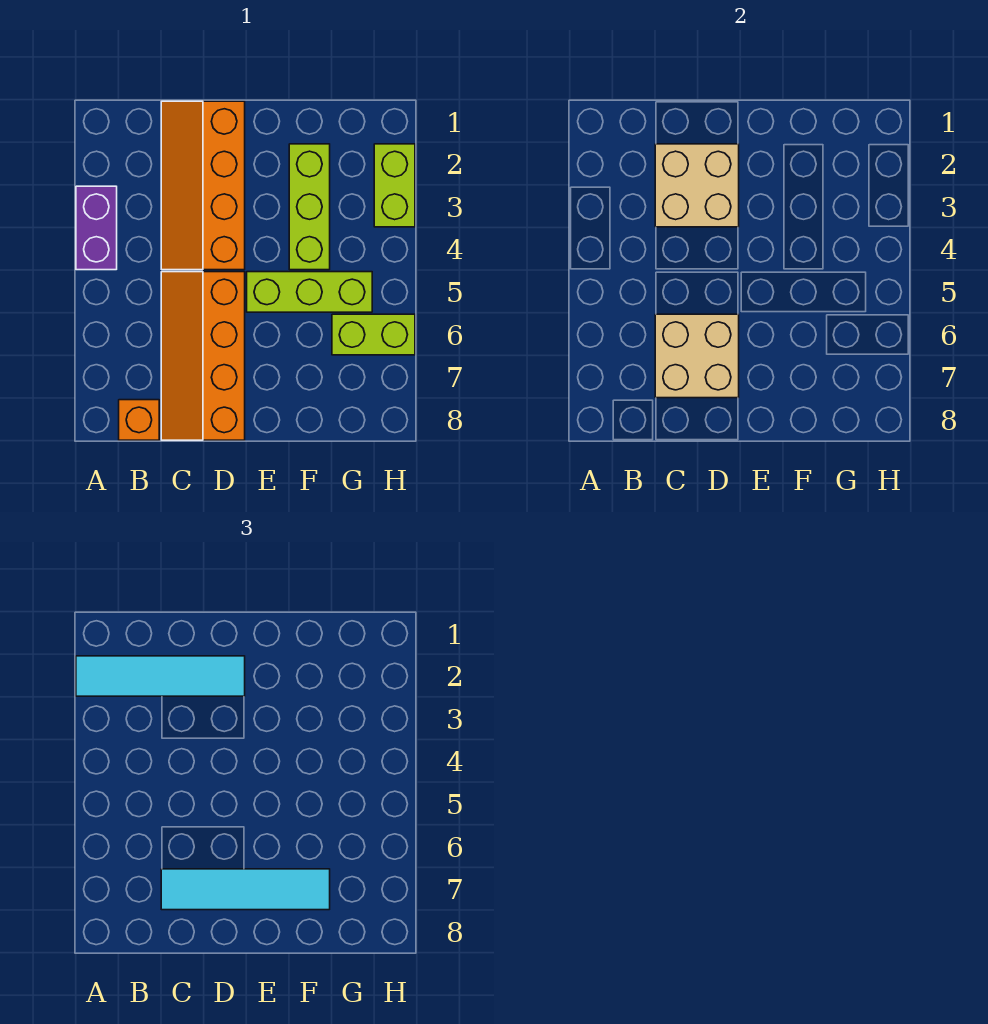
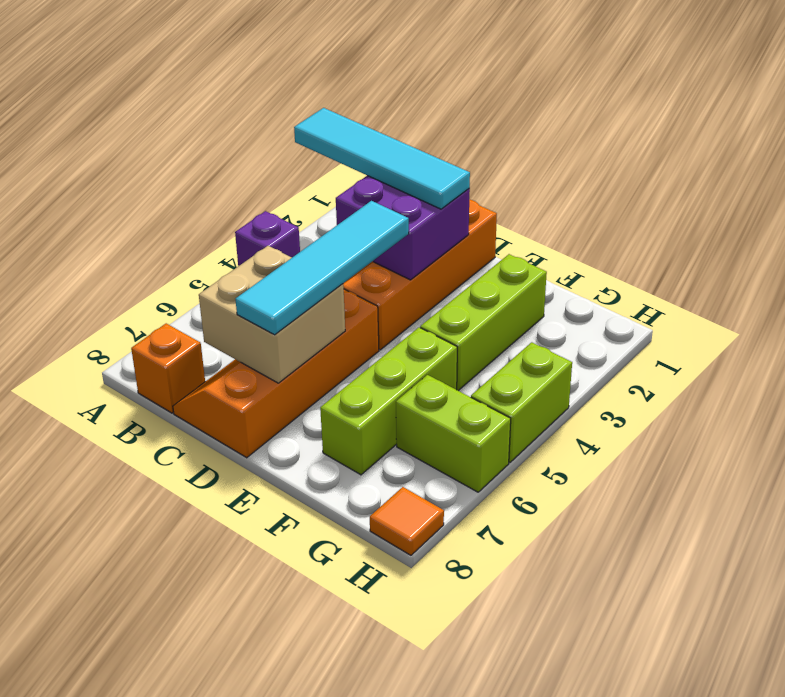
purple brick A3:A4 level 1 -> purple brick A4 level 1
tan brick C2:D3 level 2 -> purple brick C2:D3 level 2
cyan tile C7:F7 level 3 -> cyan tile D4:D7 level 3
lime brick E5:G5 level 1 -> lime brick F5:F7 level 1
lime brick H2:H3 level 1 -> lime brick H4:H5 level 1
none -> orange tile H8 level 1

